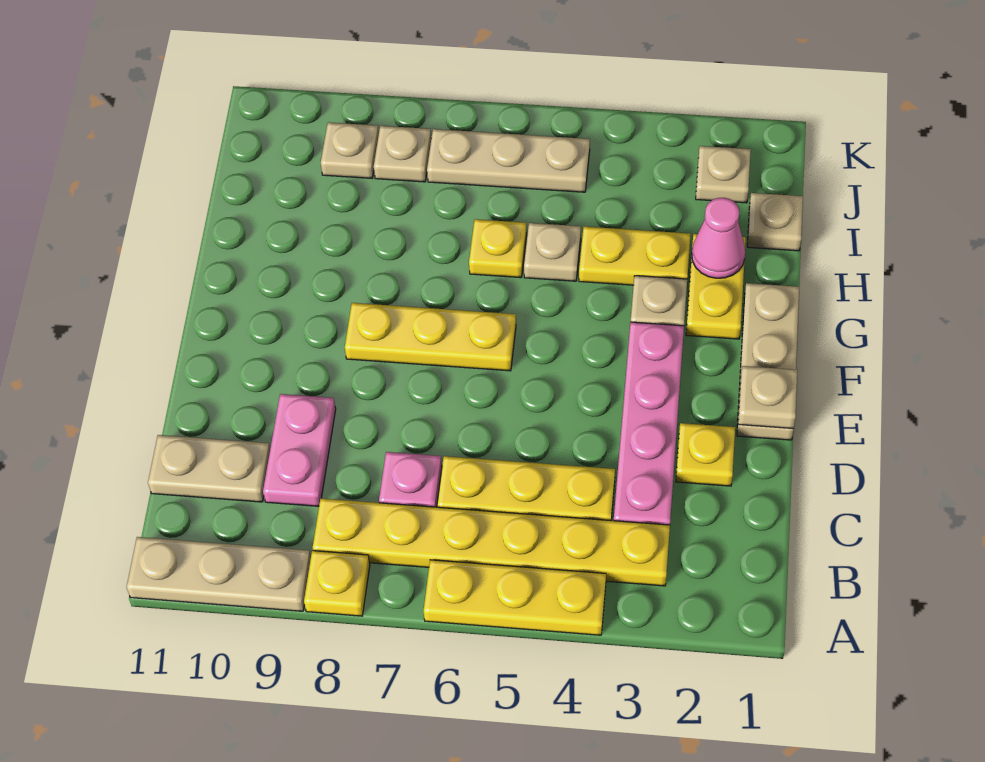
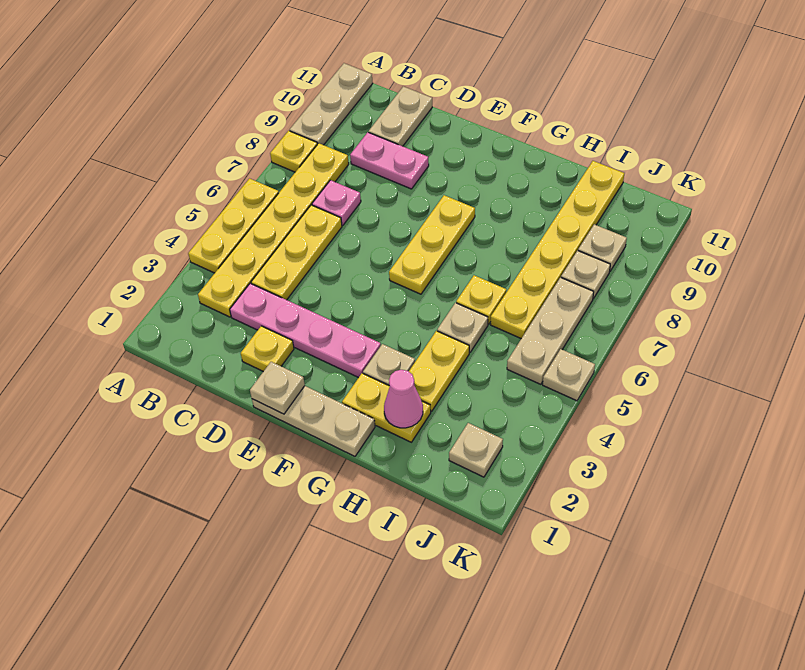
tan plate I1 level 1 -> tan plate K5 level 1
none -> yellow plate I6:I11 level 1

